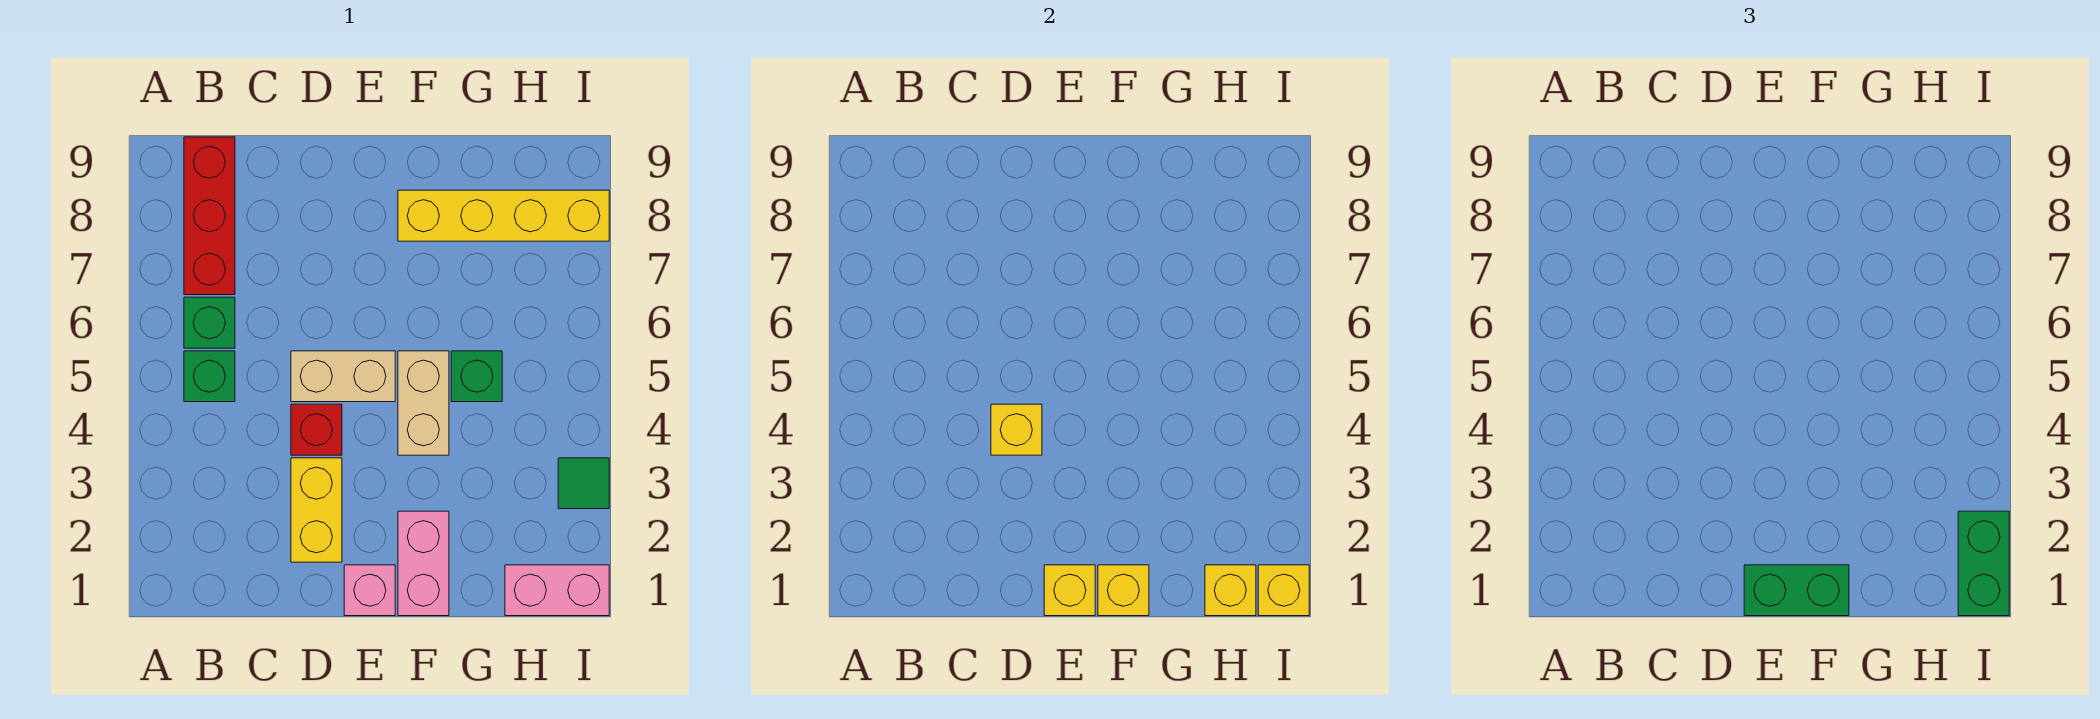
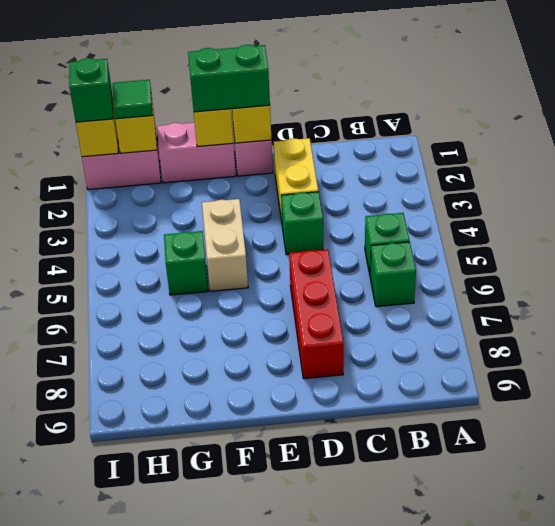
red brick B7:B9 level 1 -> red brick D6:D8 level 1
red brick D4 level 1 -> green brick D4 level 1
yellow brick D4 level 2 -> none
tan brick D5:E5 level 1 -> none
pink brick F1:F2 level 1 -> pink brick F1:G1 level 1
yellow brick F8:I8 level 1 -> none
green brick I1:I2 level 3 -> green brick I1 level 3
green tile I3 level 1 -> green tile H1 level 3

